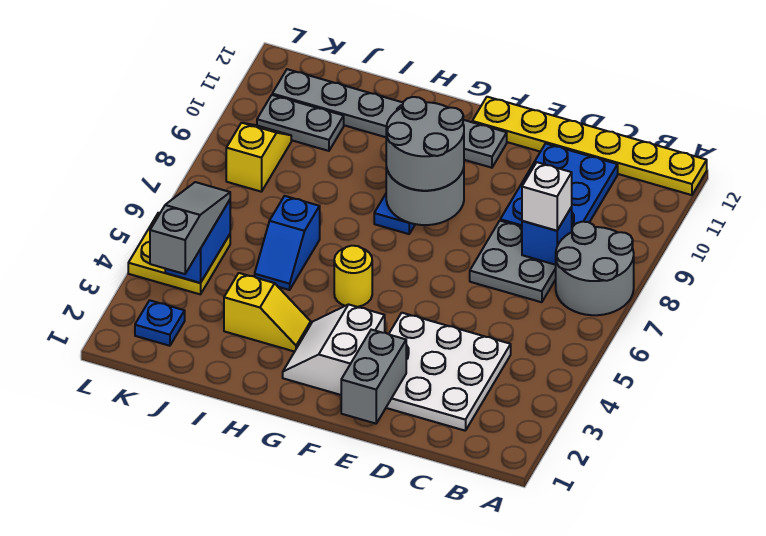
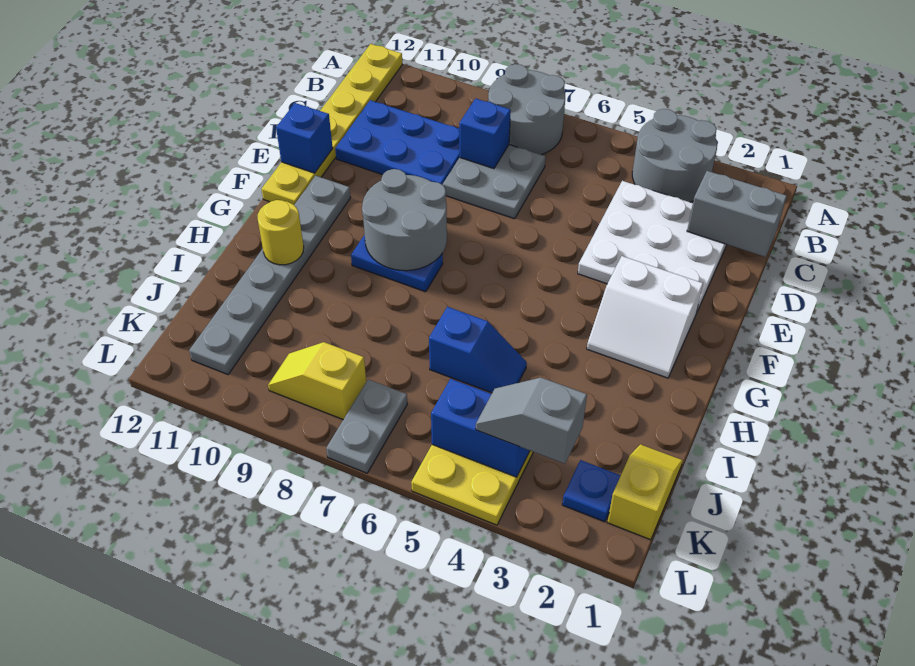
white brick C8 level 3 -> none
grey brick E1:E2 level 2 -> grey brick C1:C2 level 2
none -> blue brick E12 level 2
grey round brick F8:G9 level 3 -> grey round brick A3:B4 level 1
yellow round brick G5 level 1 -> yellow round brick H11 level 2
yellow slope H3:I3 level 1 top I -> yellow slope J1:K1 level 1 top K
grey plate J10:K10 level 1 -> grey plate K7:L7 level 1
grey slope K3:K5 level 3 top 3 -> grey slope K3:K4 level 3 top 3

